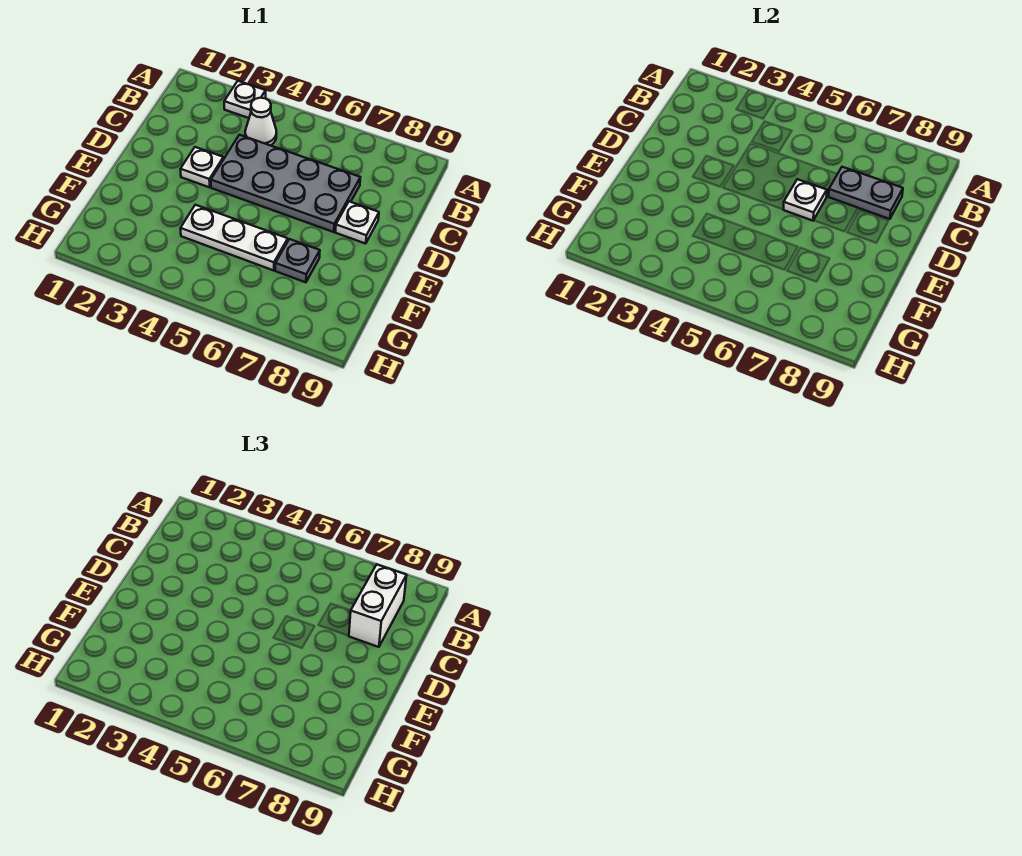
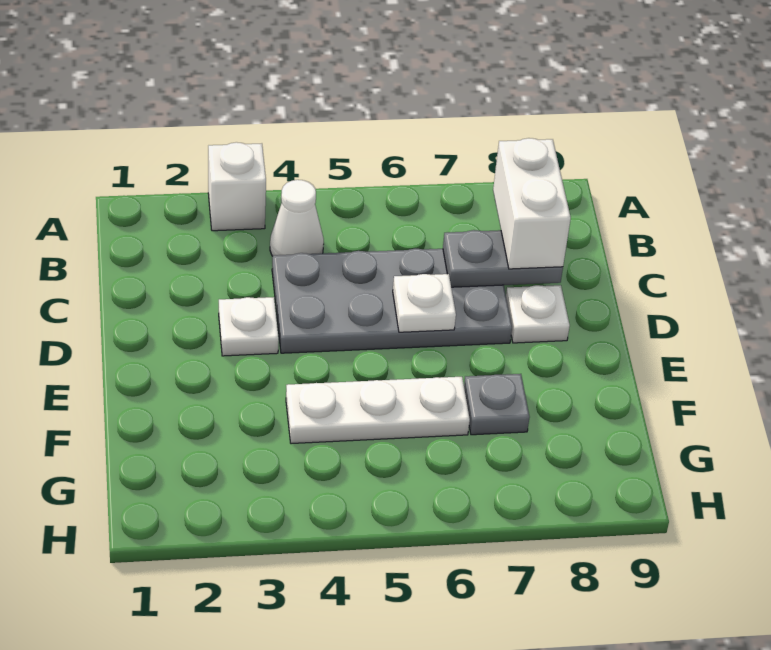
white plate A3 level 1 -> white brick A3 level 1

